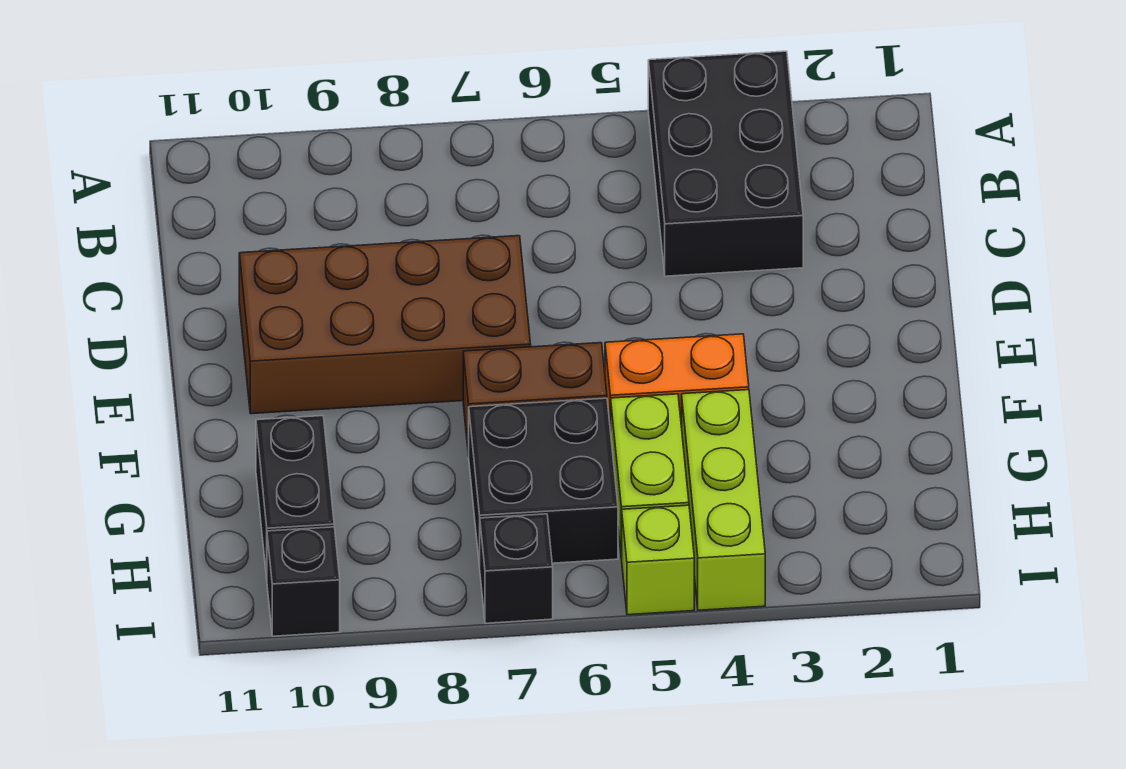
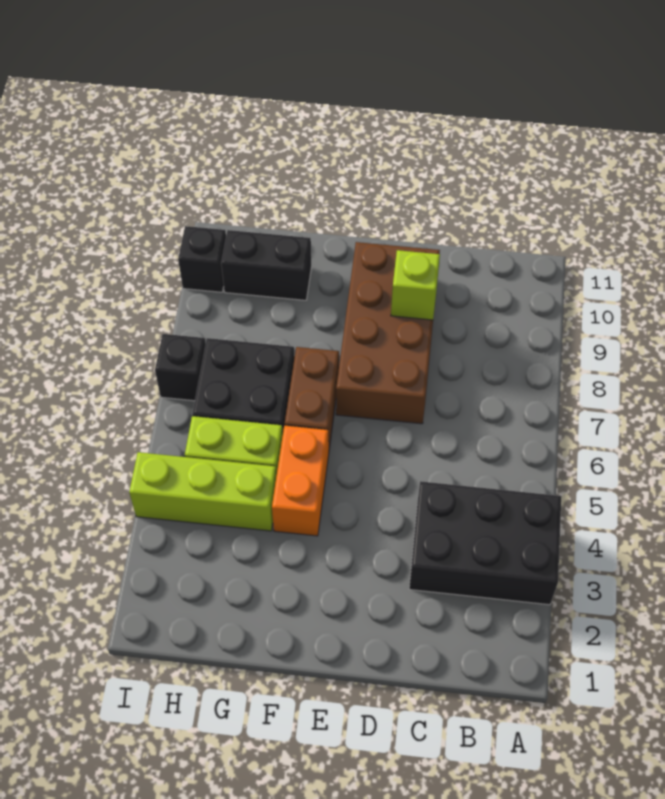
lime brick I5 level 1 -> lime brick D9 level 2

